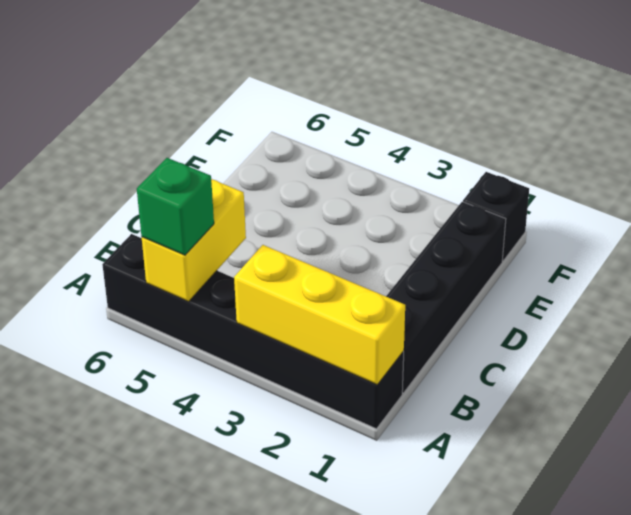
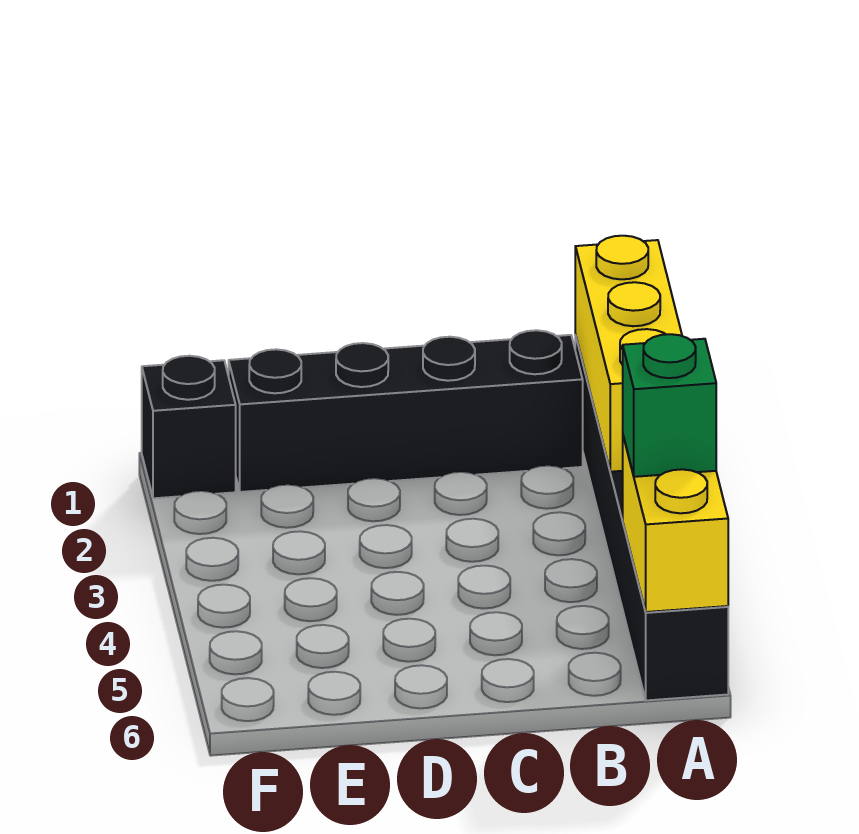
yellow brick A5:B5 level 2 -> yellow brick A5:A6 level 2

